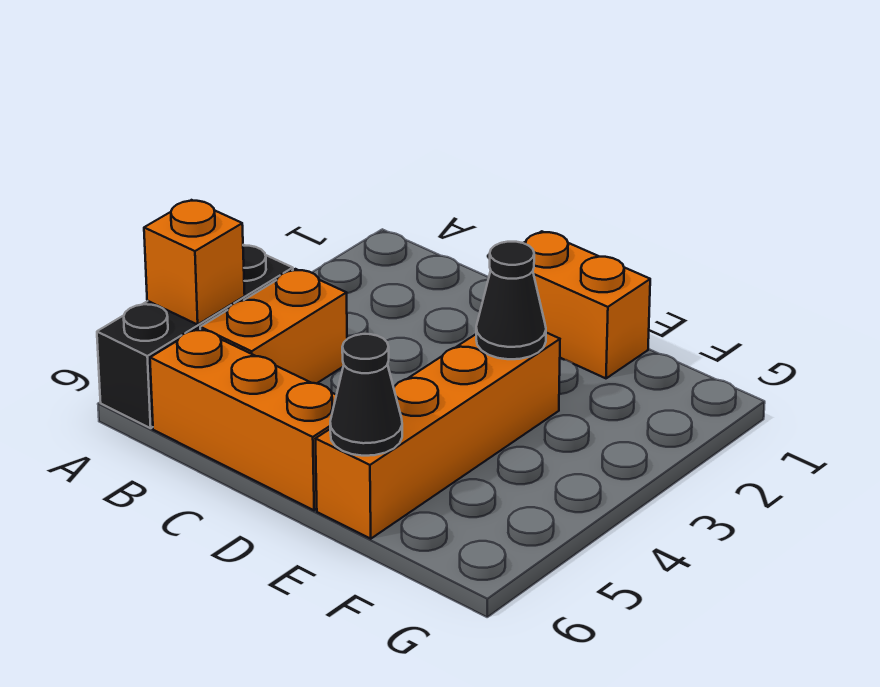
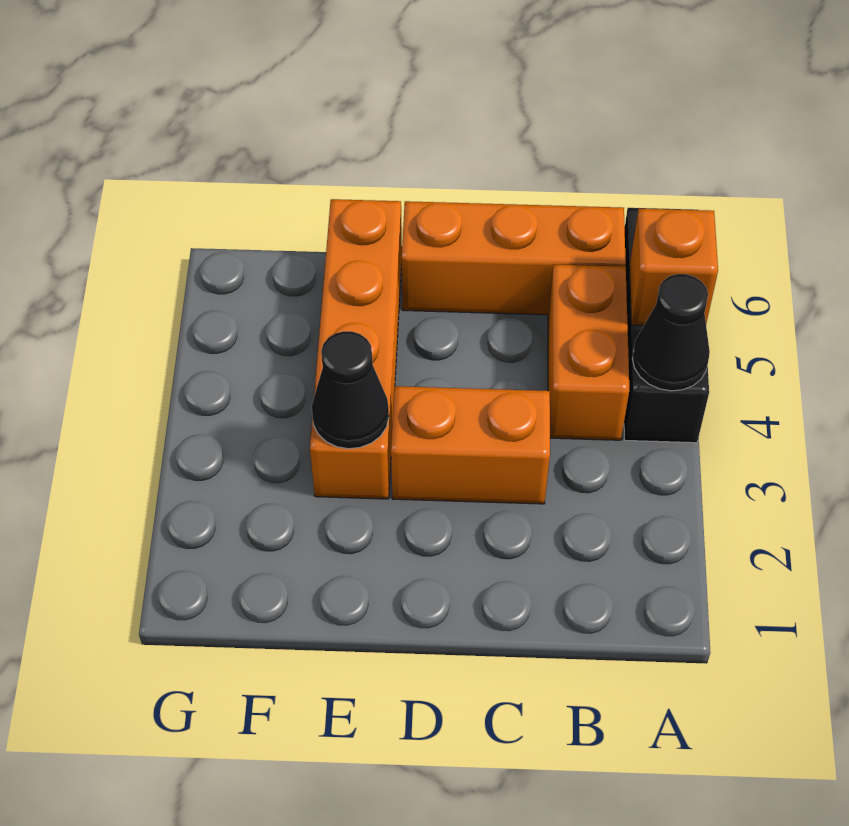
orange brick D1:E1 level 1 -> orange brick C3:D3 level 1
black cone E6 level 2 -> black cone A4 level 2

